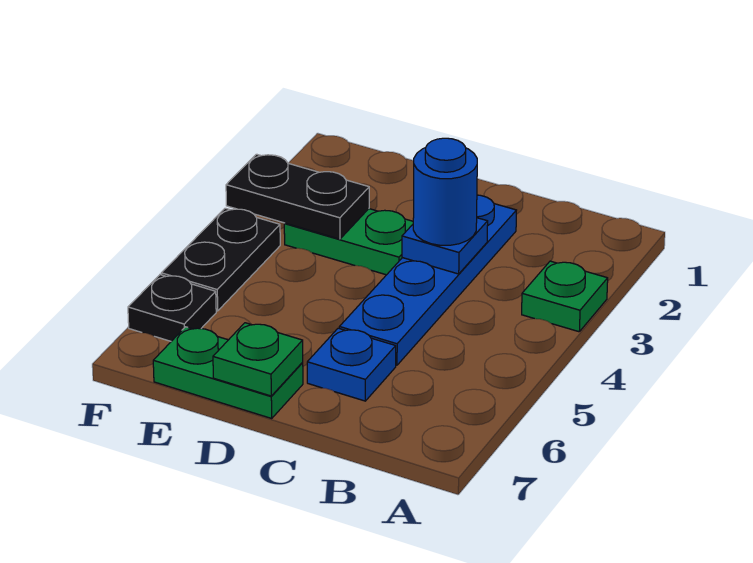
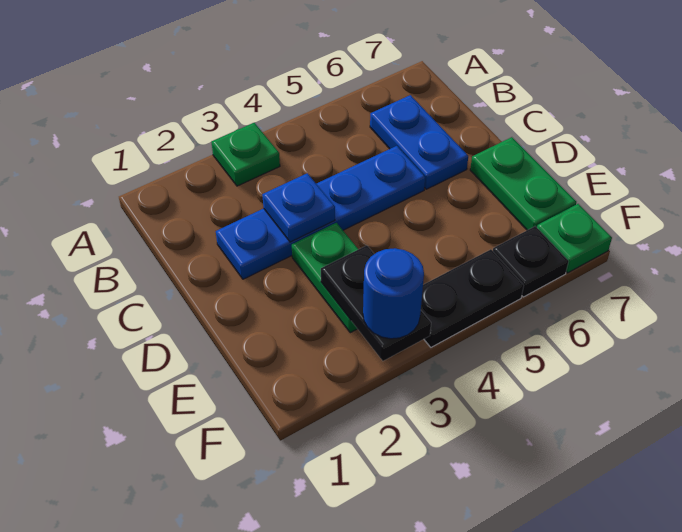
blue round brick C3 level 3 -> blue round brick F3 level 3
blue plate C6 level 1 -> blue plate B6:C6 level 1
green plate D7 level 2 -> green plate F7 level 1

